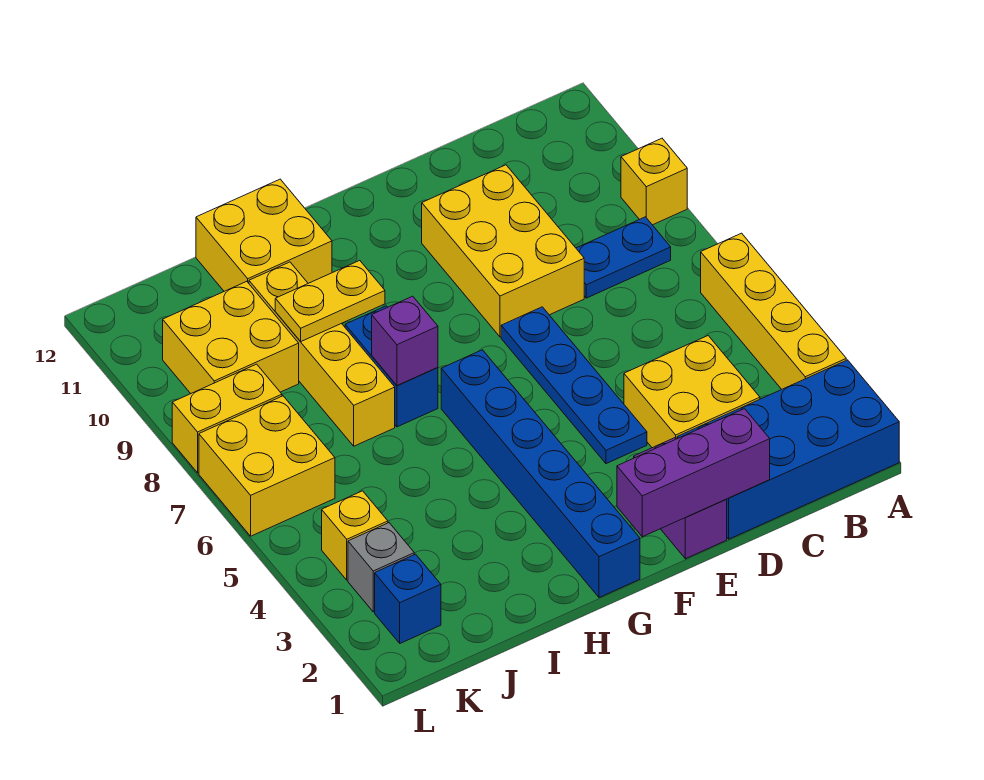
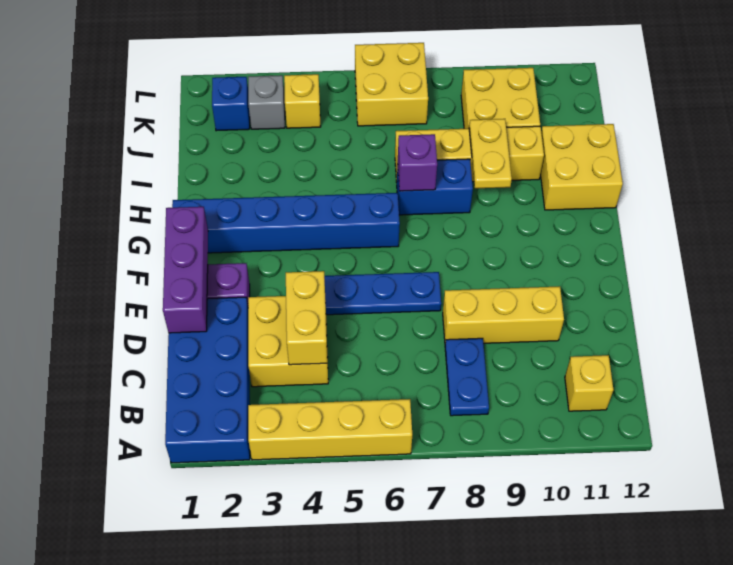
yellow brick A9 level 1 -> yellow brick B11 level 1
yellow brick D8:E10 level 1 -> yellow brick D8:D10 level 1
yellow brick K8:L8 level 1 -> yellow brick C4:D4 level 2

